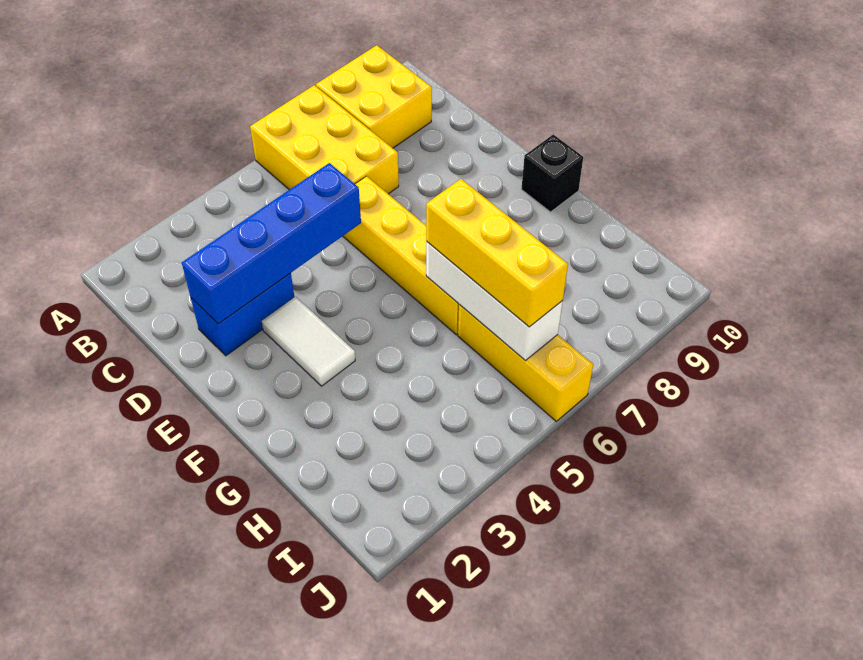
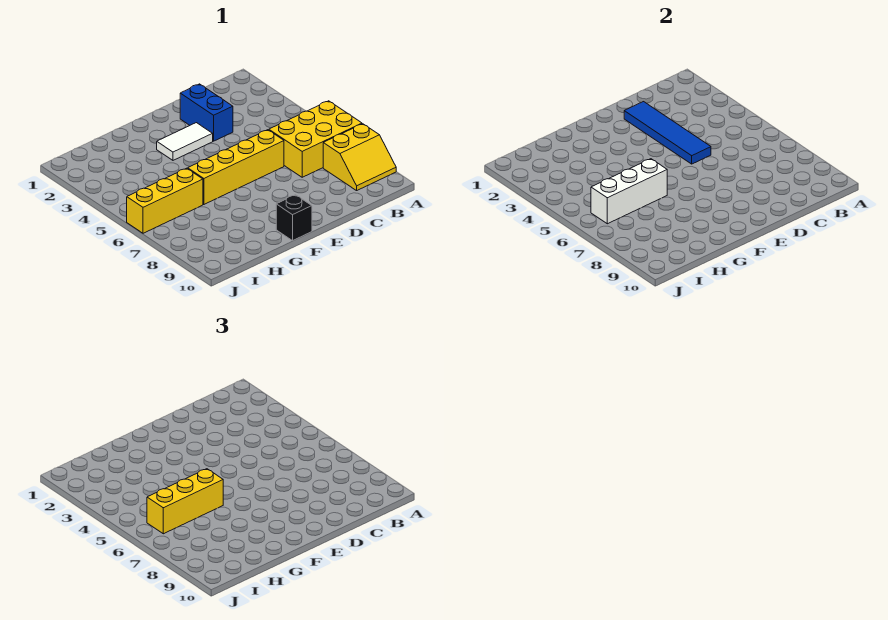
yellow brick A8:B9 level 1 -> yellow slope A8:B9 level 1 top 8
blue brick D2:D5 level 2 -> blue tile D2:D5 level 2

